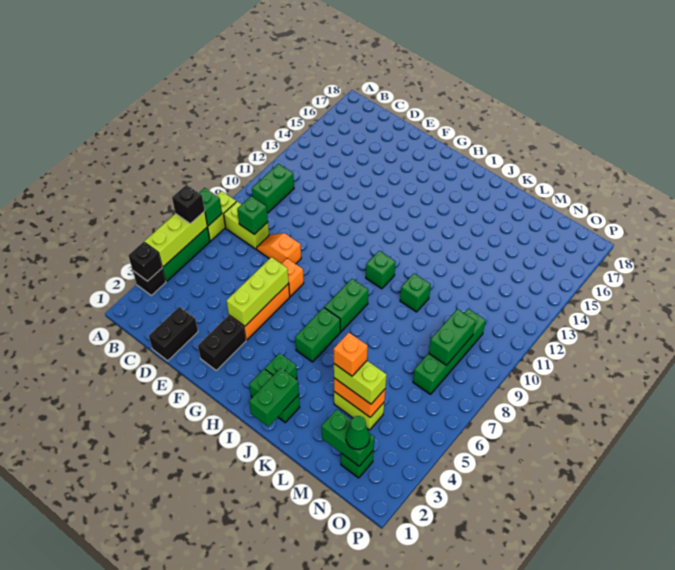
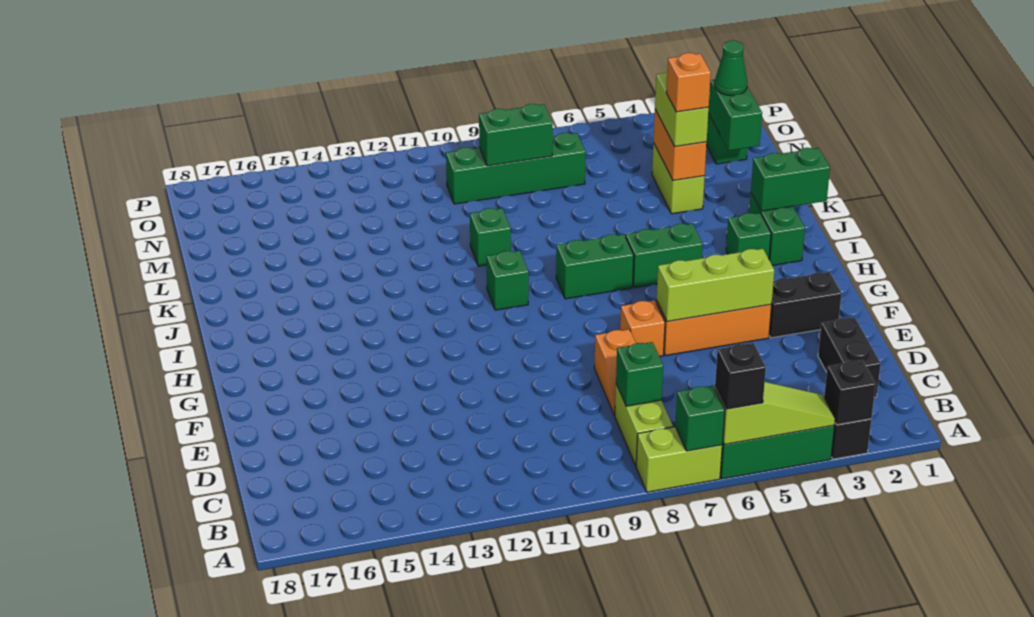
lime brick A4:A6 level 2 -> lime slope A4:A6 level 2 top 6
green brick B10:B11 level 1 -> none
black brick D1:D2 level 1 -> black brick C2:D2 level 1

